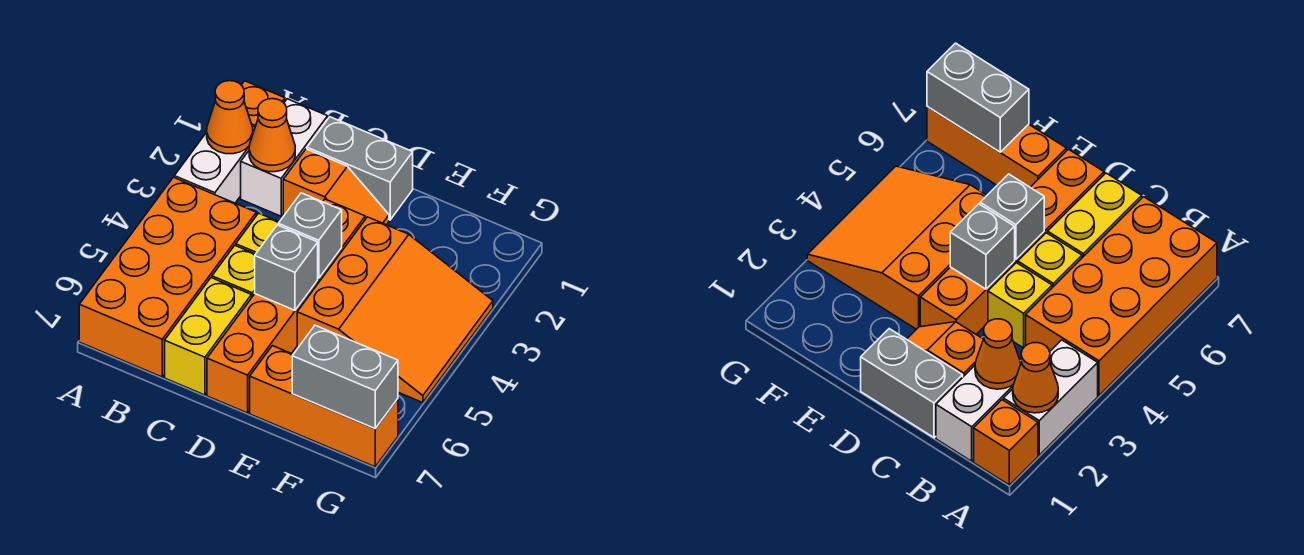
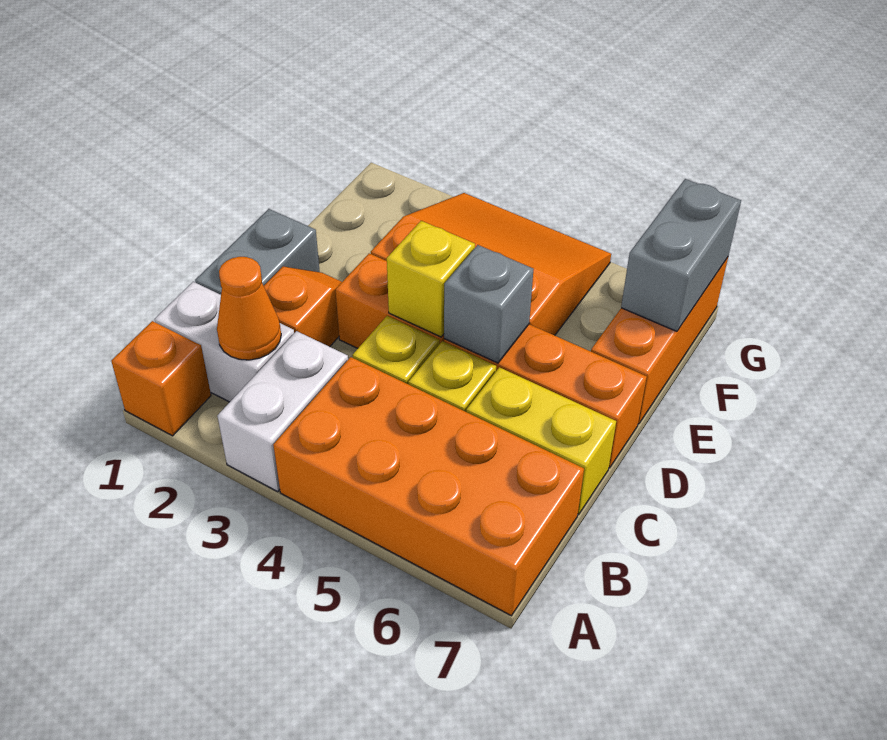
white brick A2:A3 level 1 -> white brick A3:B3 level 1
orange cone A2 level 2 -> none
grey brick D4 level 2 -> yellow brick D4 level 2

